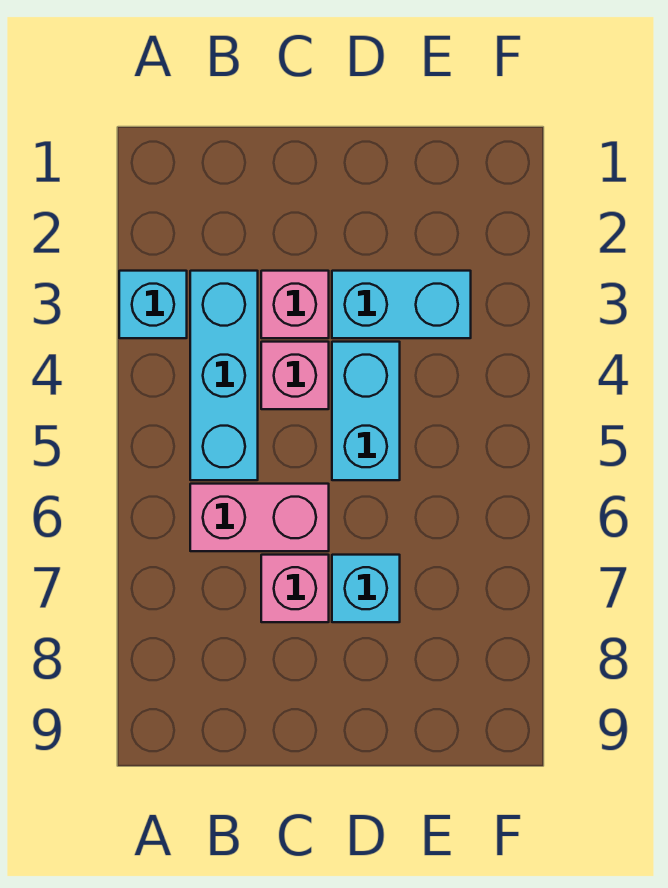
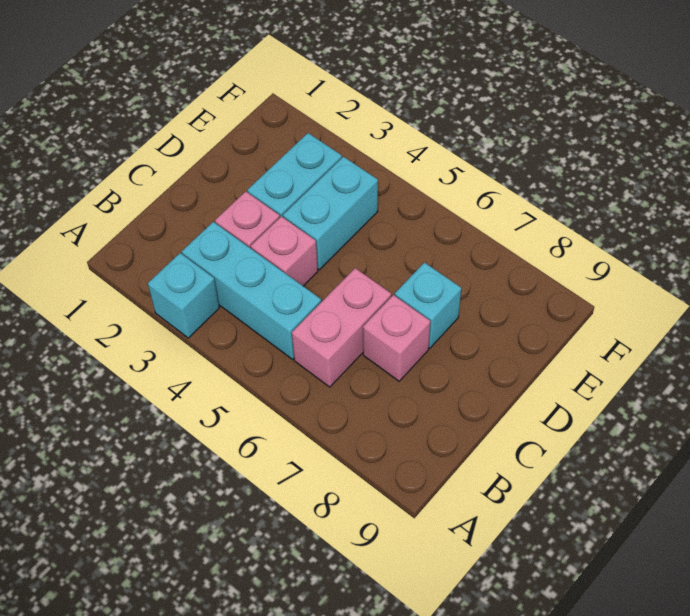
cyan brick D4:D5 level 1 -> cyan brick D4:E4 level 1

